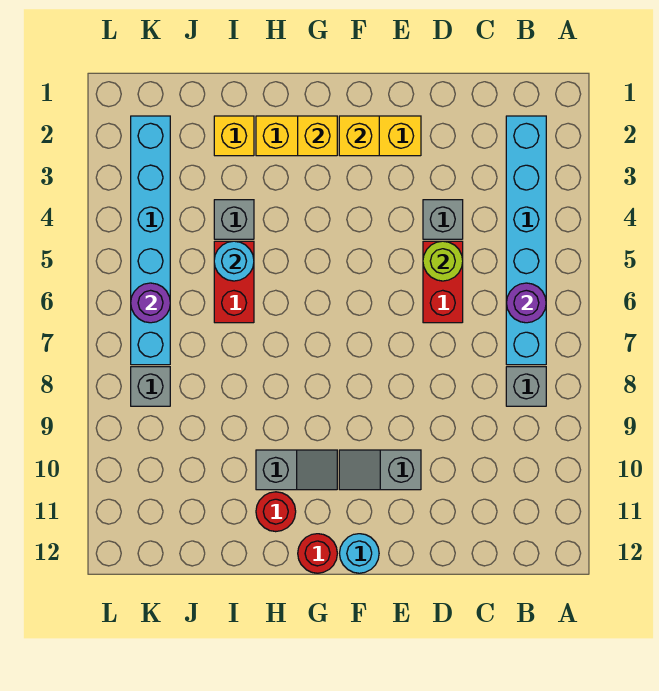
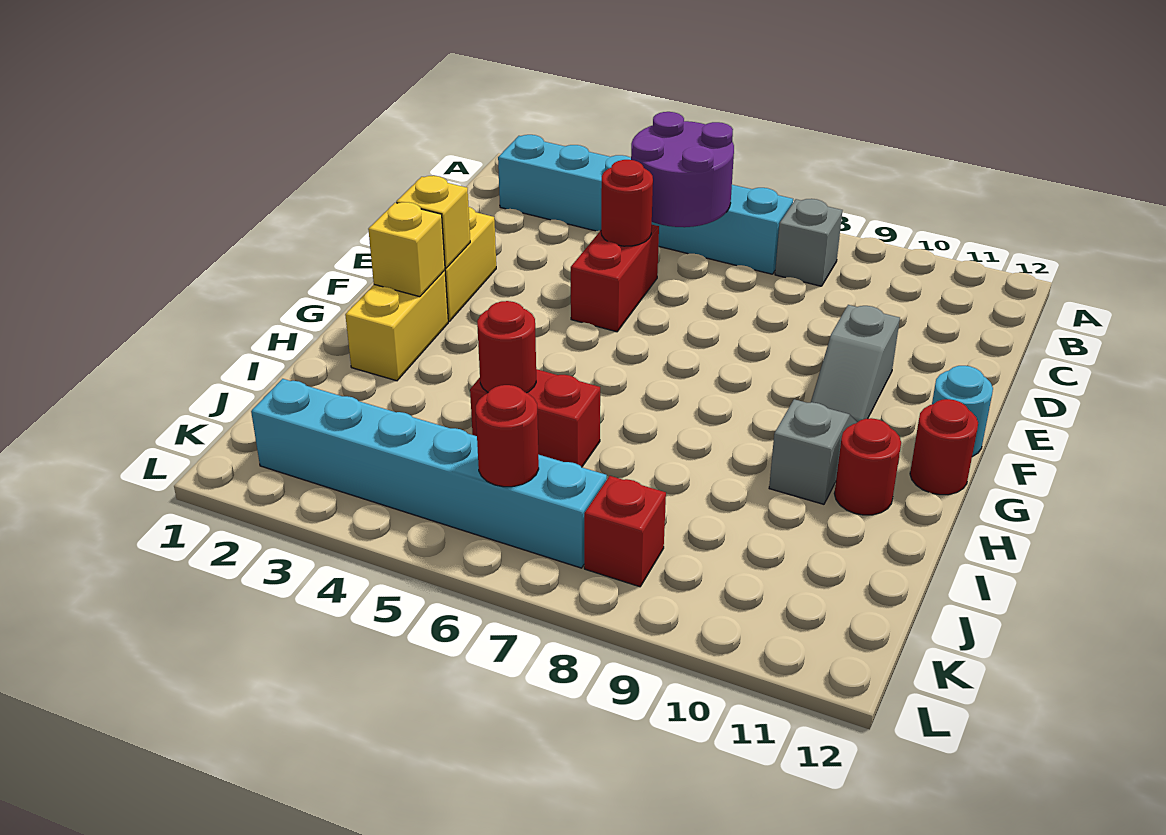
purple round brick B6 level 2 -> purple round brick B5:C6 level 2
grey brick D4 level 1 -> none
red brick D5:D6 level 1 -> red brick D5:E5 level 1
lime round brick D5 level 2 -> red round brick D5 level 2
yellow brick I2 level 1 -> none
grey brick I4 level 1 -> none
cyan round brick I5 level 2 -> red round brick I5 level 2
purple round brick K6 level 2 -> red round brick K6 level 2
grey brick K8 level 1 -> red brick K8 level 1

